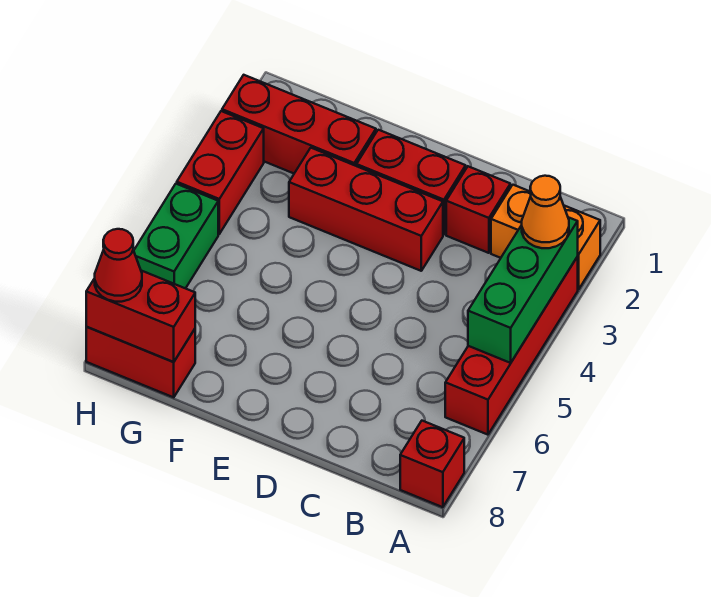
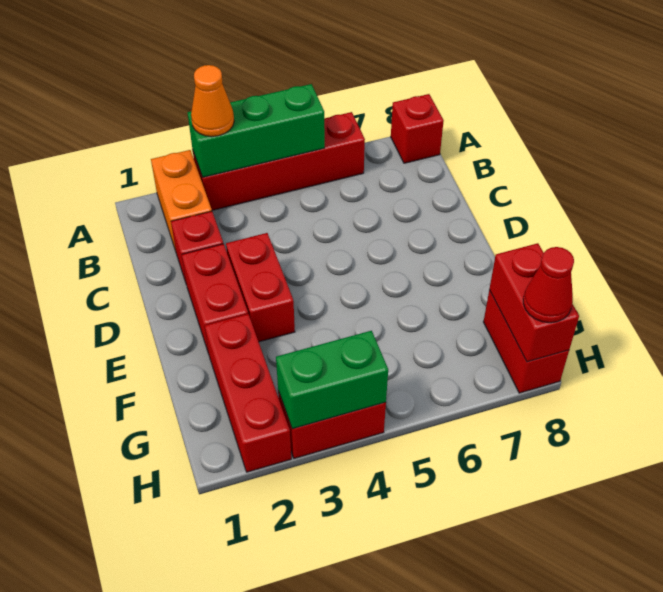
red brick D3:F3 level 1 -> red brick D3:E3 level 1
green brick H5:H6 level 1 -> green brick H3:H4 level 2

